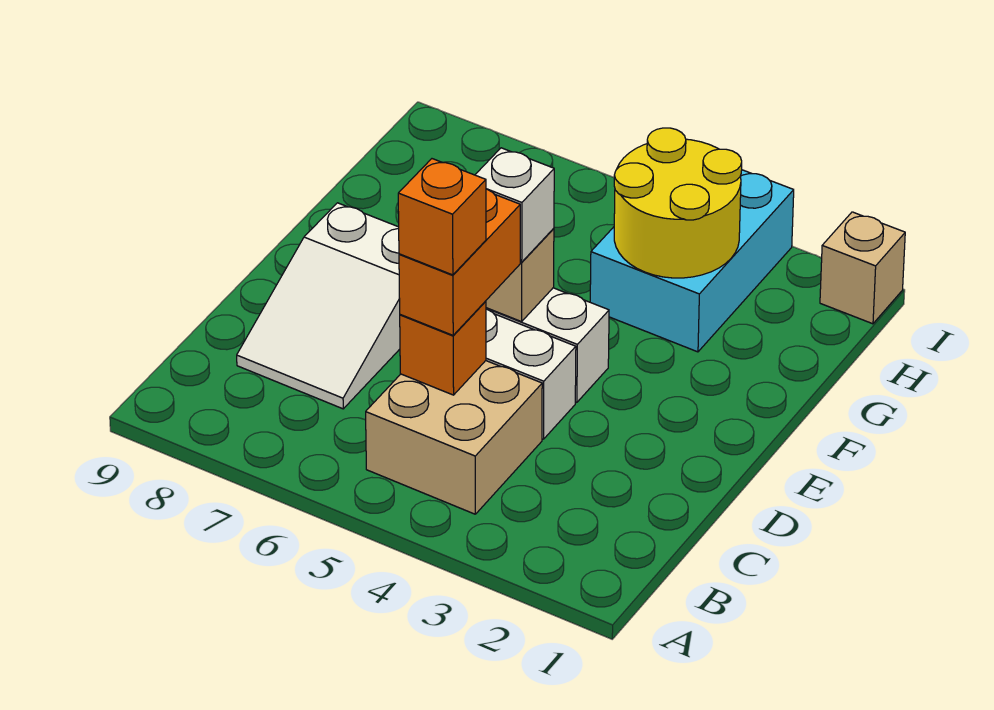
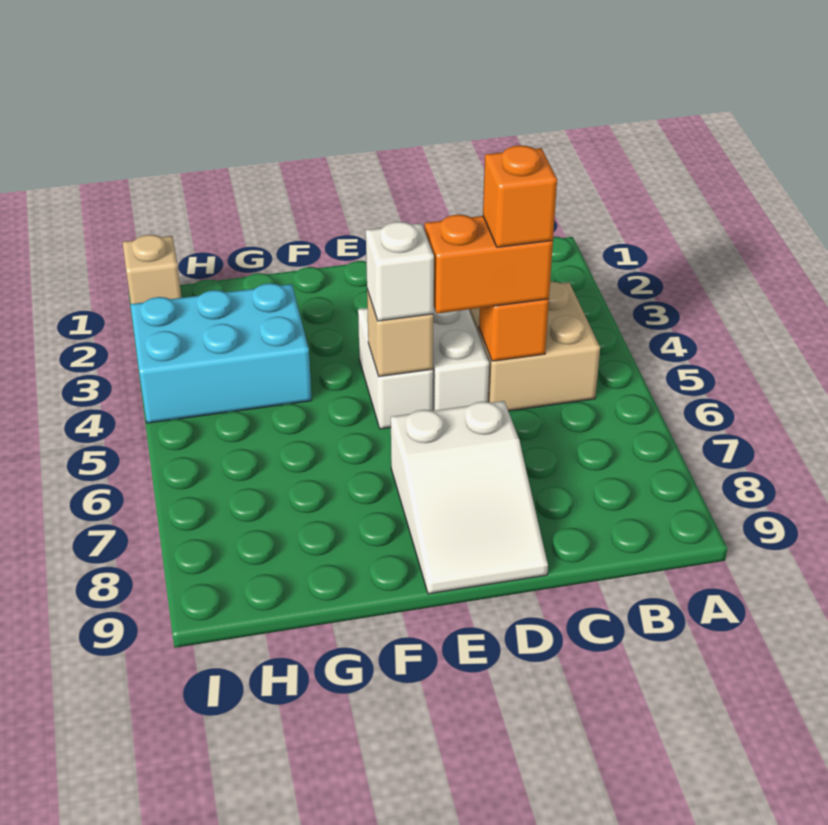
white slope C7:E8 level 1 top E -> white slope D7:E9 level 1 top 7
yellow round brick G3:H4 level 2 -> none

